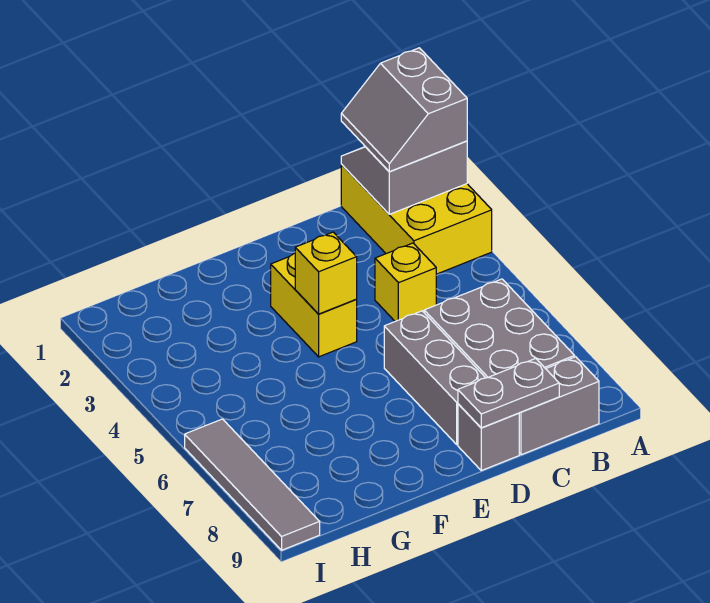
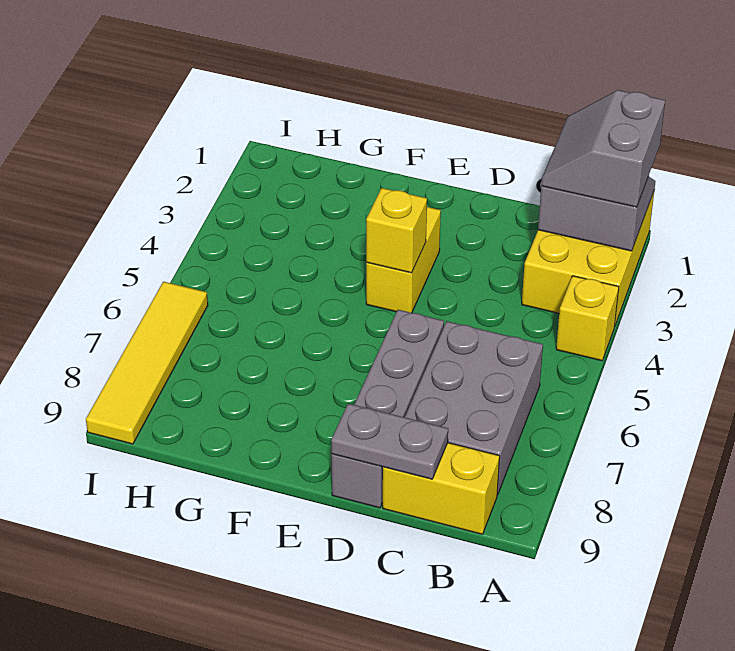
grey brick B9:C9 level 1 -> yellow brick B9:C9 level 1
yellow brick C4 level 1 -> yellow brick A4 level 1
grey tile I6:I9 level 1 -> yellow tile I6:I9 level 1

